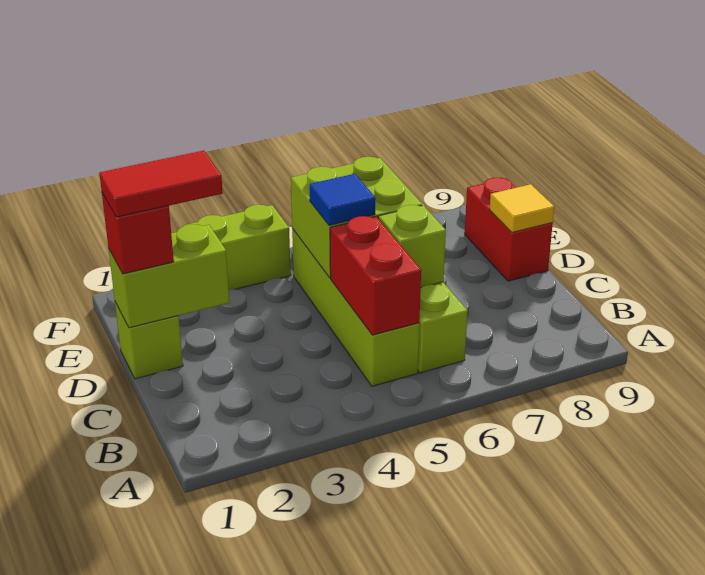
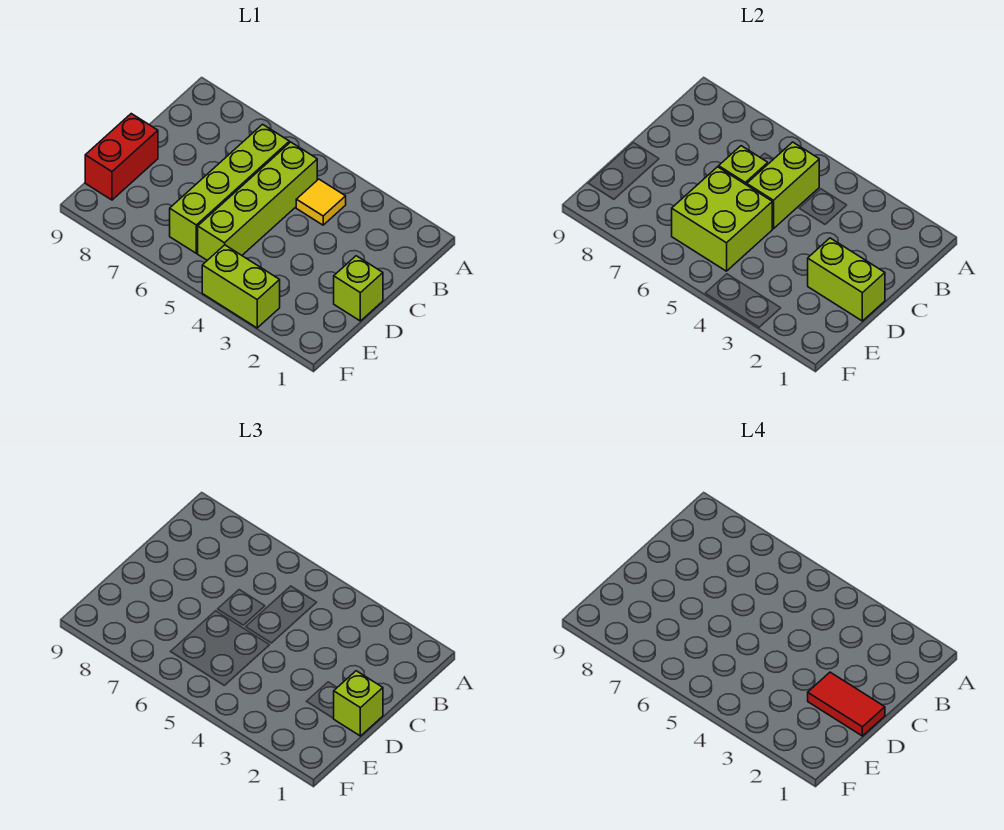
red brick B5:C5 level 2 -> lime brick B5:C5 level 2
red brick D1 level 3 -> lime brick D1 level 3
blue tile D5 level 3 -> none
yellow tile D9 level 2 -> yellow tile B4 level 1

